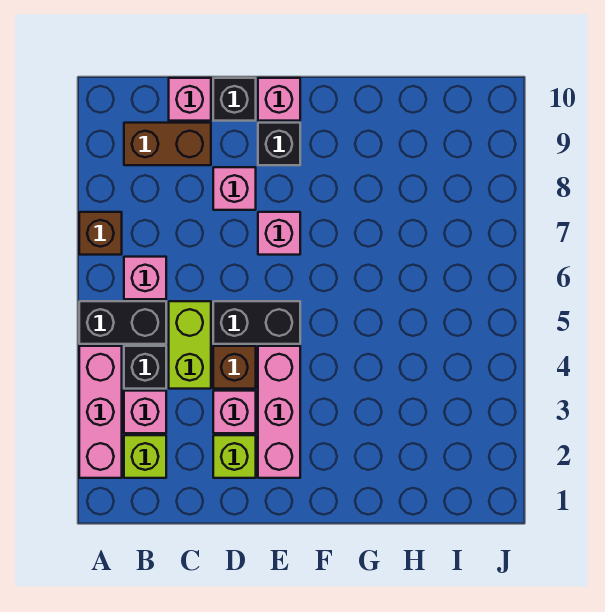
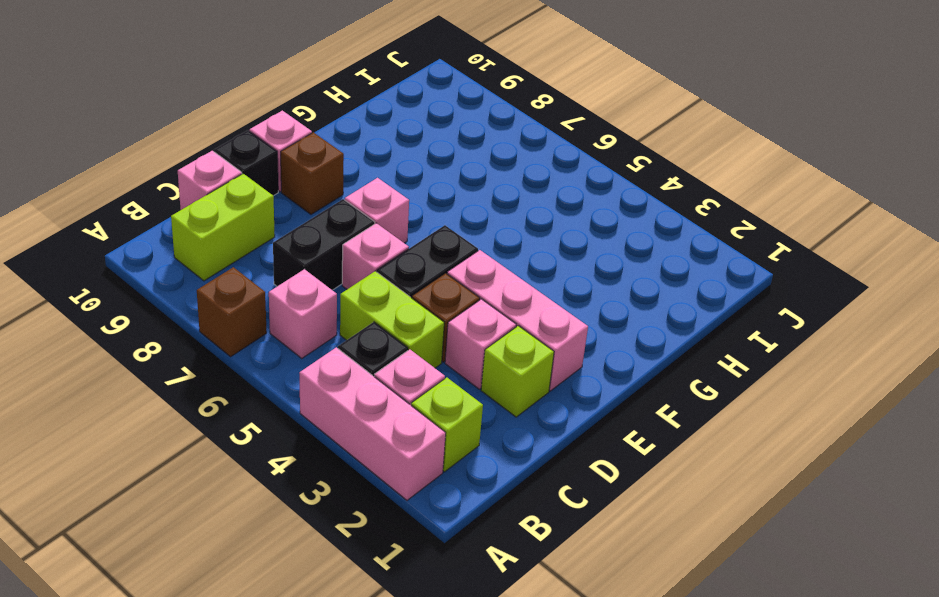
black brick A5:B5 level 1 -> black brick C7:D7 level 1
brown brick B9:C9 level 1 -> lime brick B9:C9 level 1
pink brick D8 level 1 -> pink brick D6 level 1
black brick E9 level 1 -> brown brick E9 level 1

